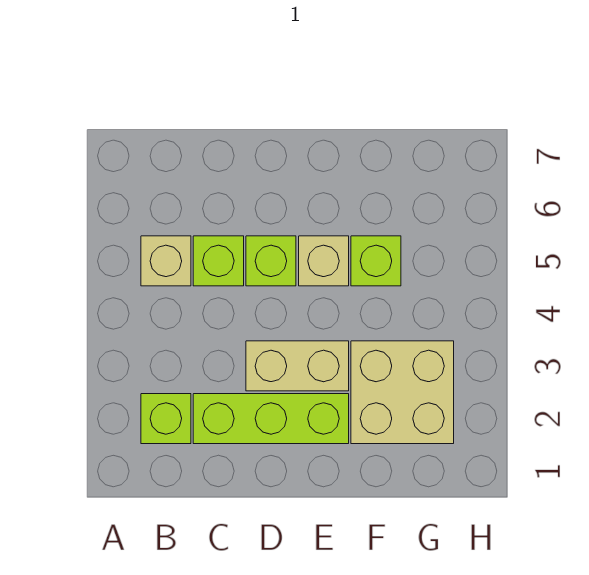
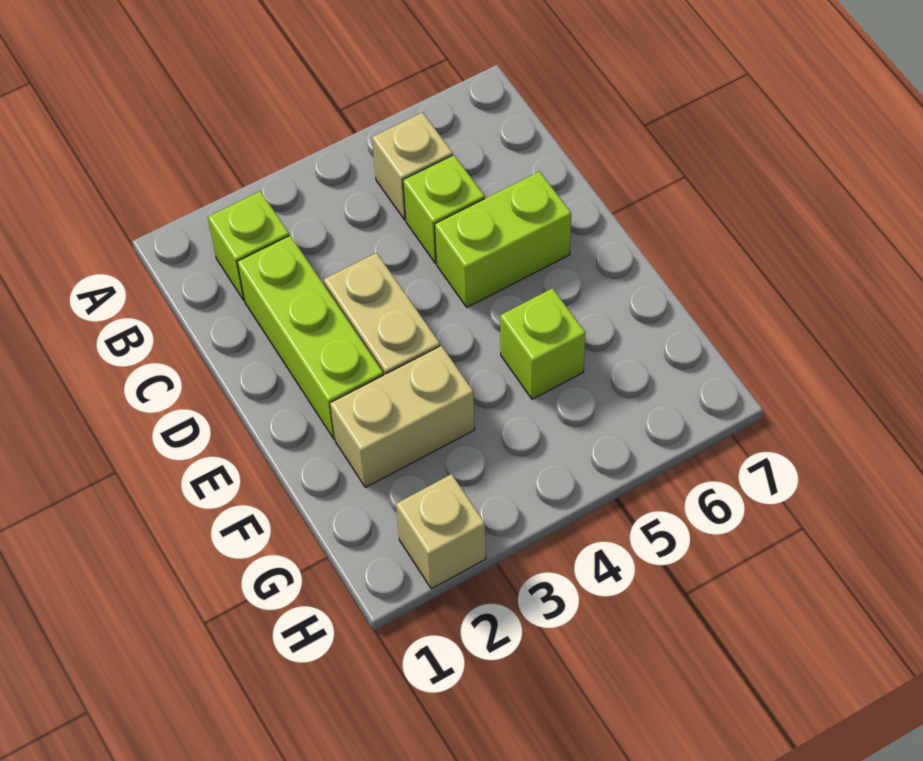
lime brick D5 level 1 -> lime brick D5:D6 level 1
tan brick E5 level 1 -> tan brick H2 level 1
tan brick F2:G3 level 1 -> tan brick F2:F3 level 1

